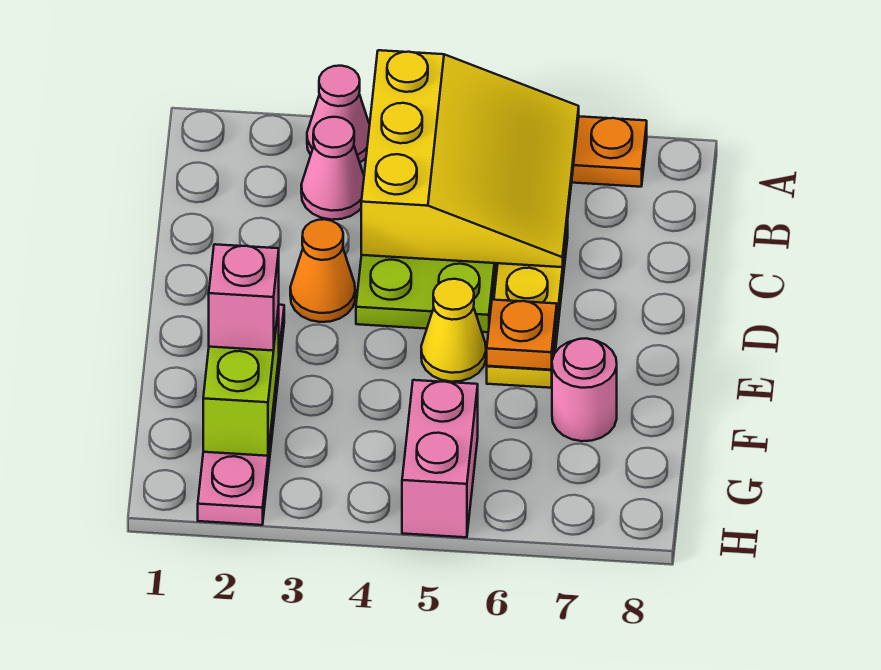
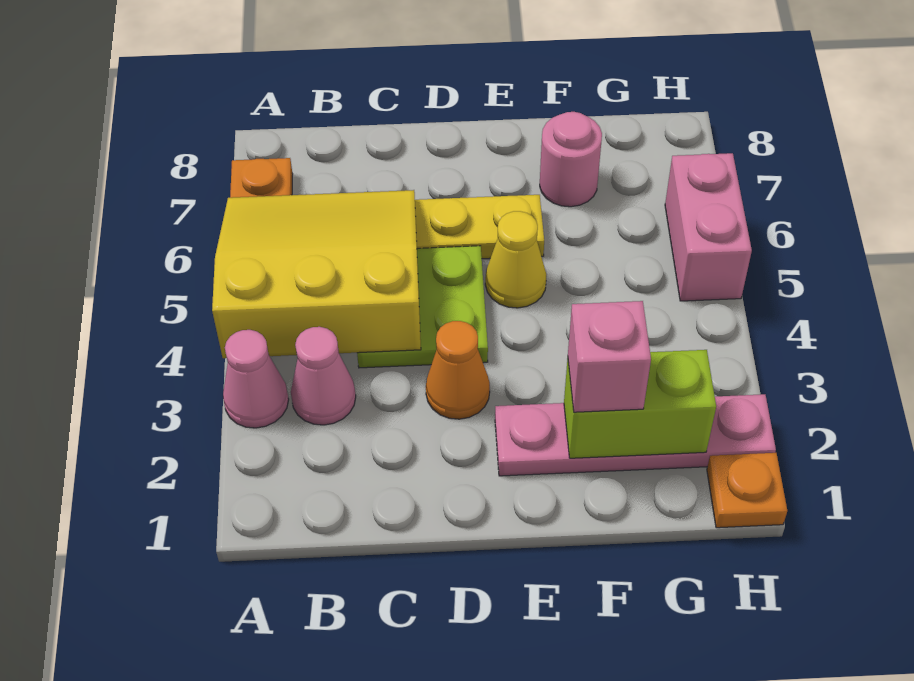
orange plate E6 level 2 -> orange plate H1 level 1
pink brick G5:H5 level 1 -> pink brick H5:H6 level 1

